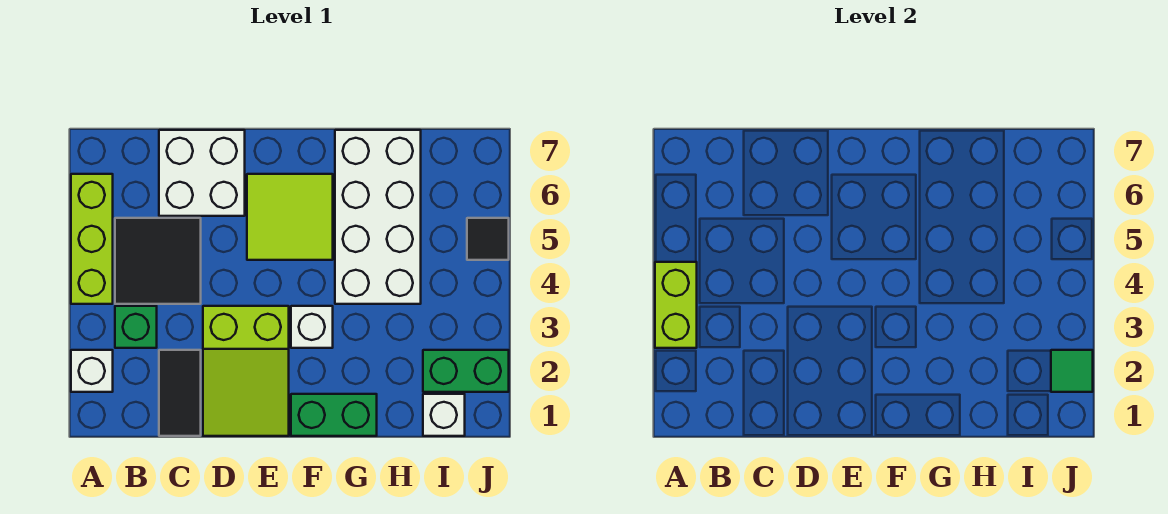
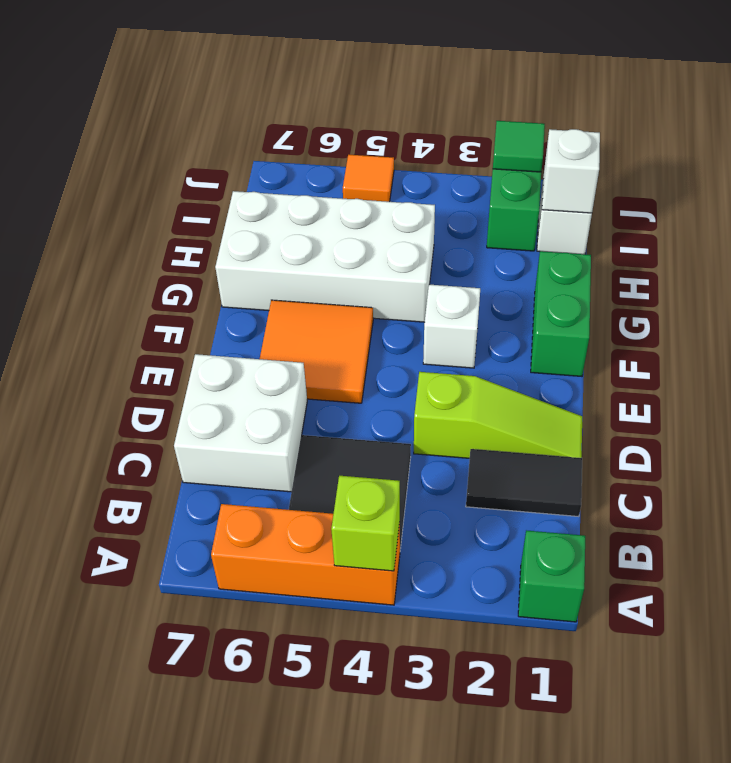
white brick A2 level 1 -> white brick I1 level 2
lime brick A3:A4 level 2 -> lime brick A4 level 2
lime brick A4:A6 level 1 -> orange brick A4:A6 level 1
green brick B3 level 1 -> green brick A1 level 1
lime slope D1:E3 level 1 top 3 -> lime slope D1:D3 level 1 top 3
lime tile E5:F6 level 1 -> orange tile E5:F6 level 1
black tile J5 level 1 -> orange tile J5 level 1

